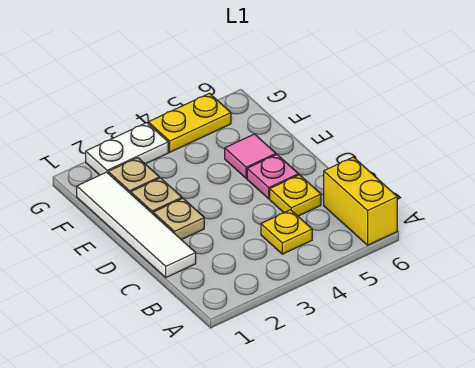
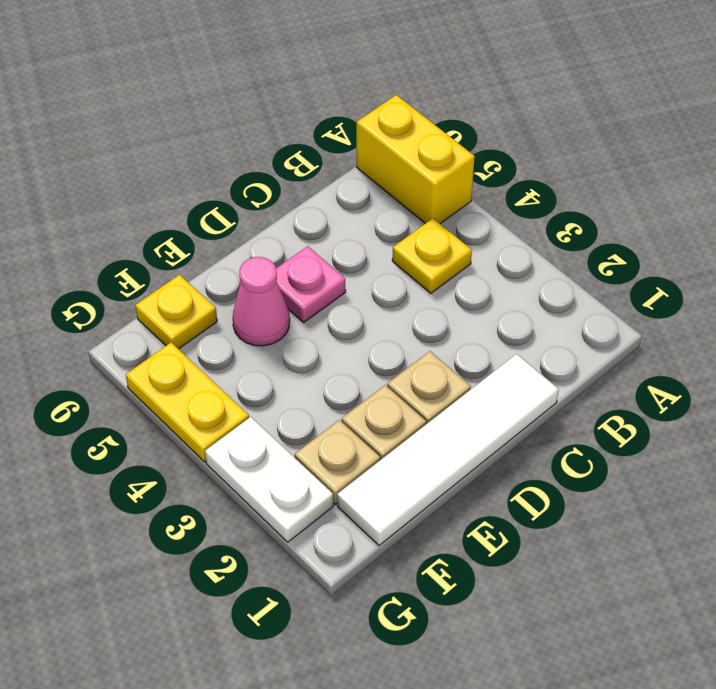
yellow brick A6:B6 level 1 -> yellow brick A5:A6 level 1
yellow plate C5 level 1 -> yellow plate F6 level 1
pink tile E5 level 1 -> pink cone E5 level 1

